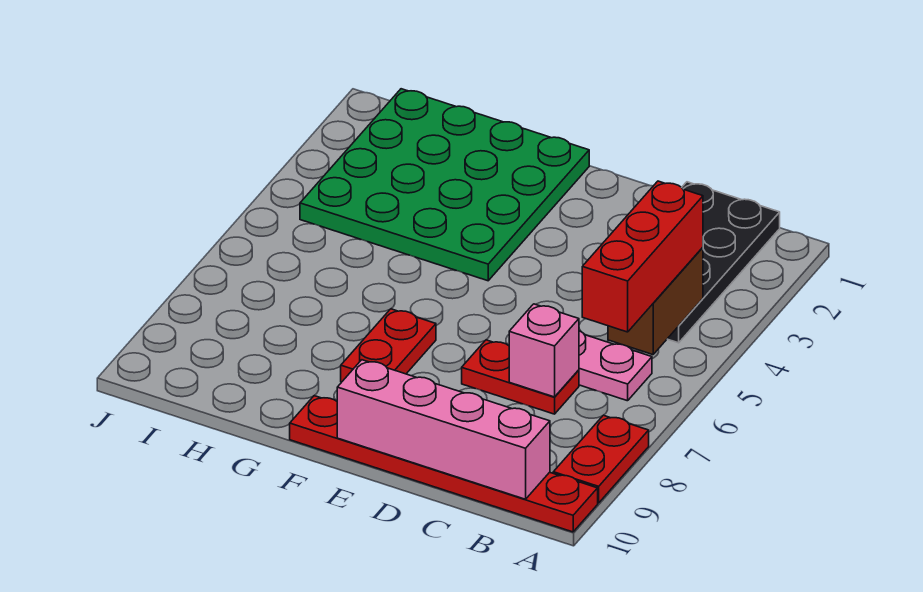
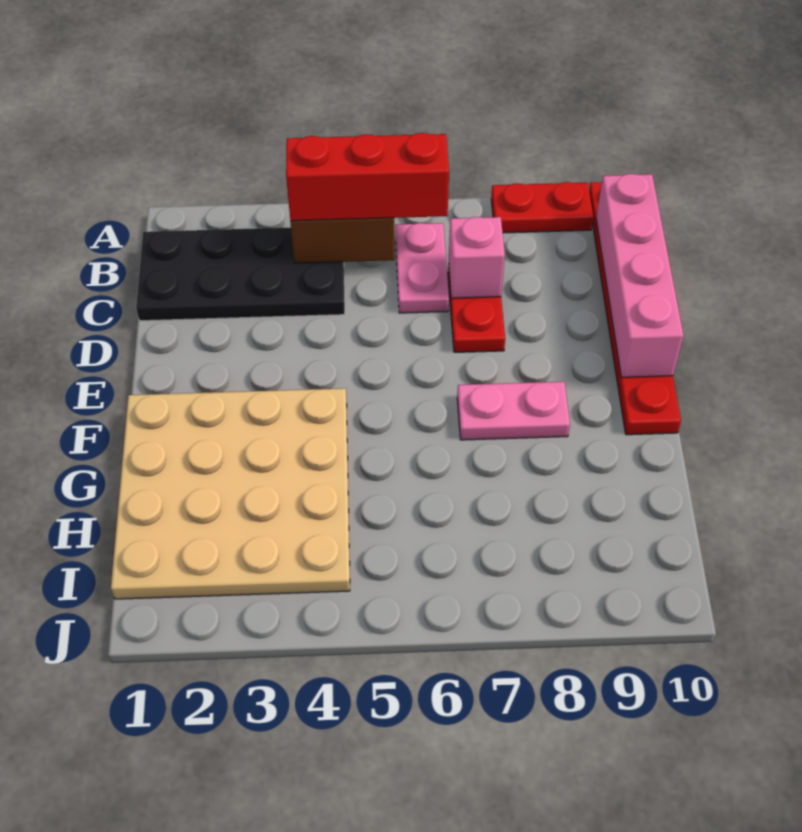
green plate F1:I4 level 1 -> tan plate F1:I4 level 1
red plate F7:F8 level 1 -> pink plate F7:F8 level 1

